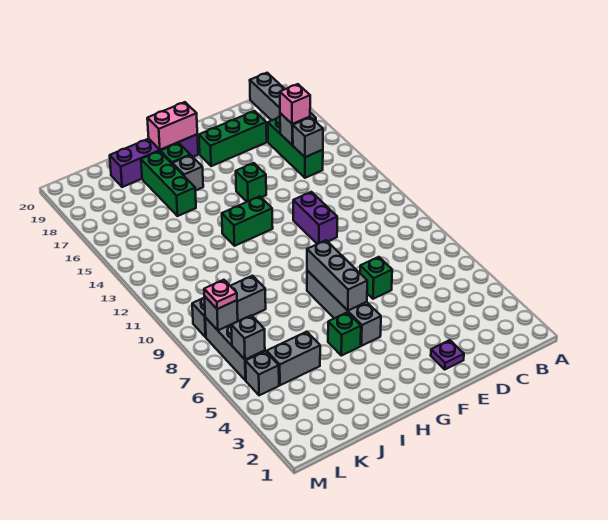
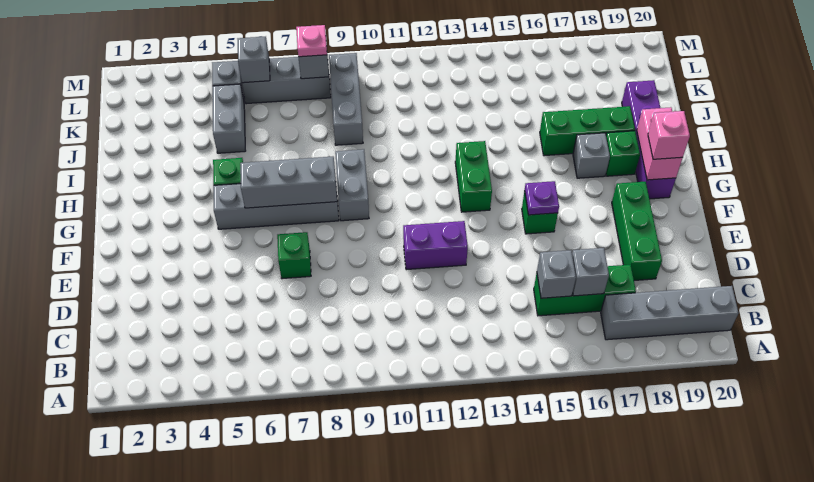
pink brick C16 level 3 -> pink brick G19 level 3
purple plate E2 level 1 -> purple plate F15 level 2
none -> grey brick G9:H9 level 1

